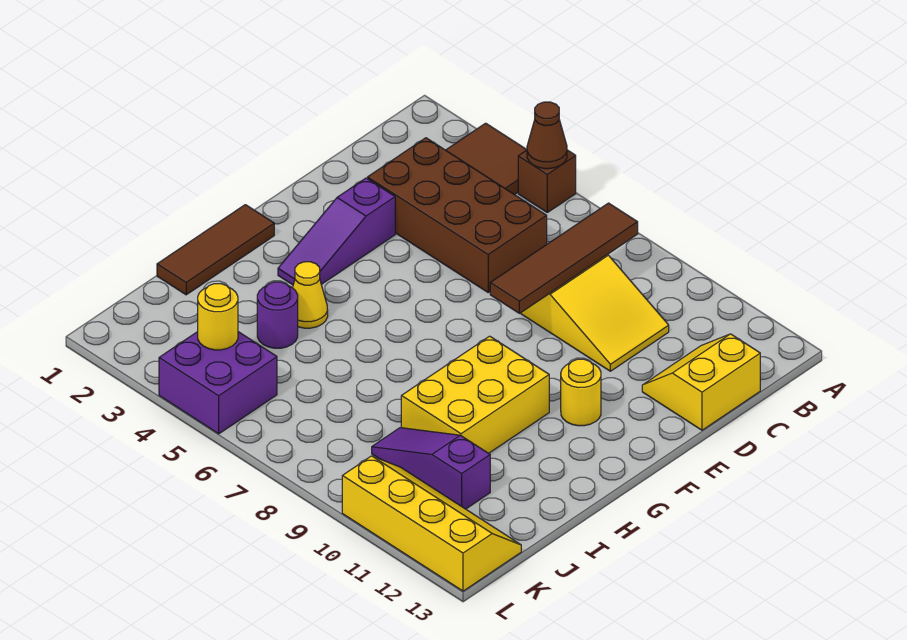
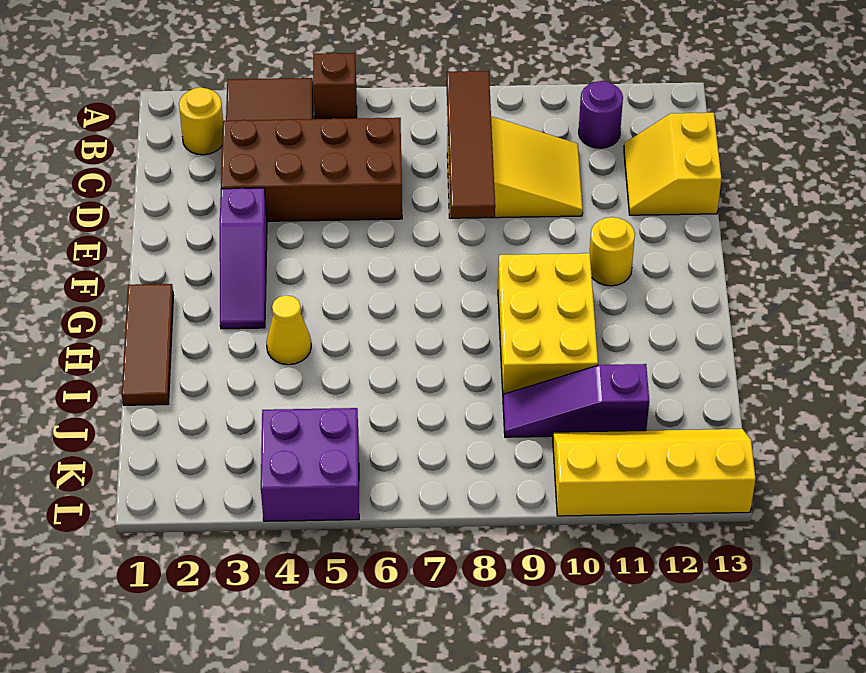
brown cone A5 level 2 -> none
purple round brick I4 level 1 -> purple round brick B11 level 1
yellow round brick K4 level 2 -> yellow round brick B2 level 1

